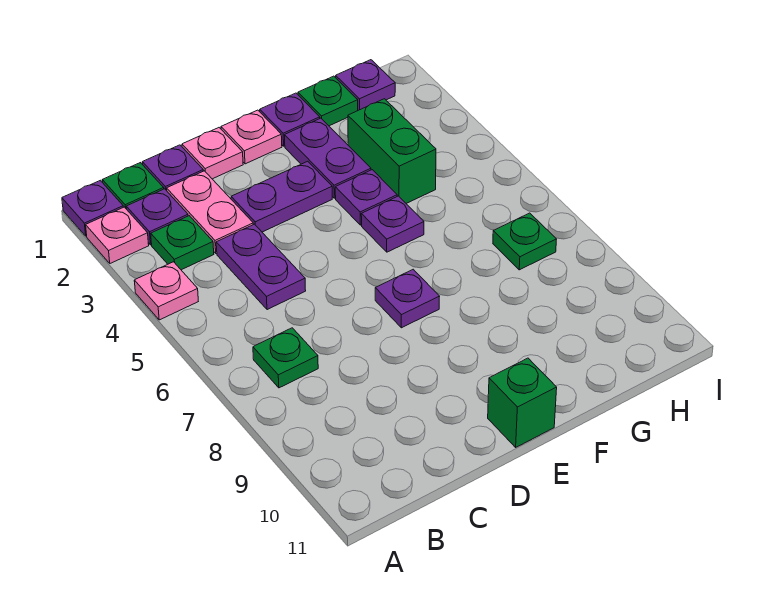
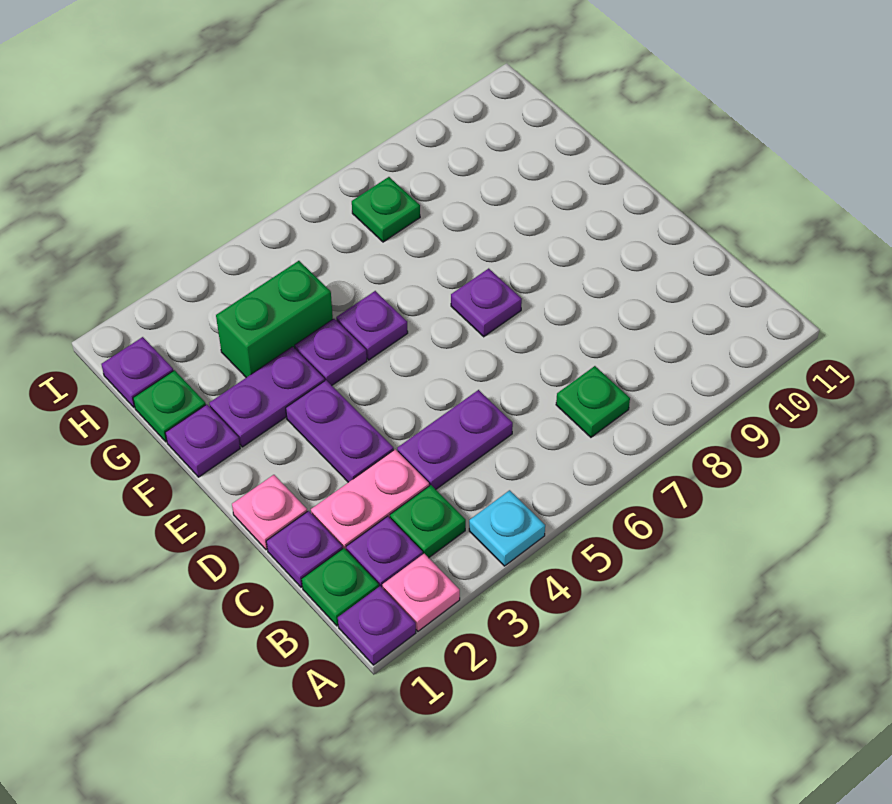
pink plate A4 level 1 -> cyan plate A4 level 1
pink plate E1 level 1 -> none
green brick E11 level 1 -> none

